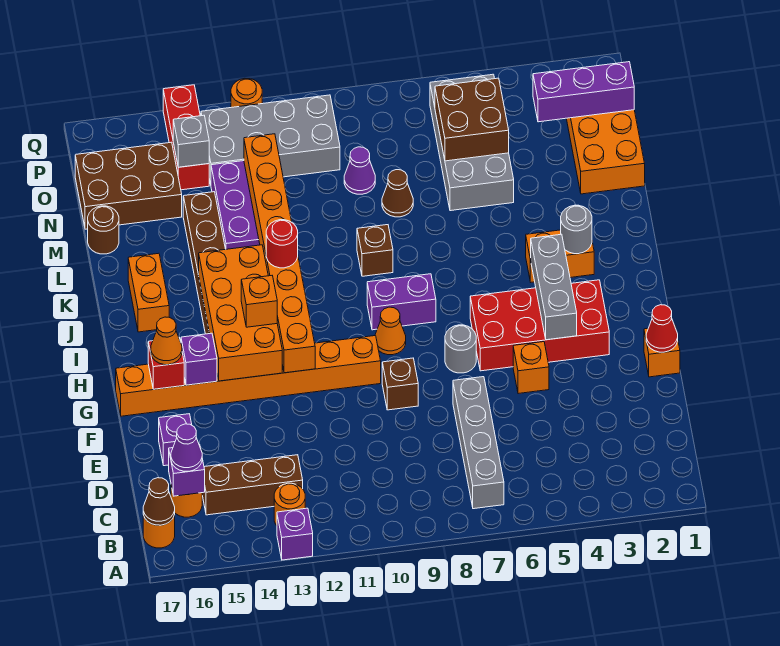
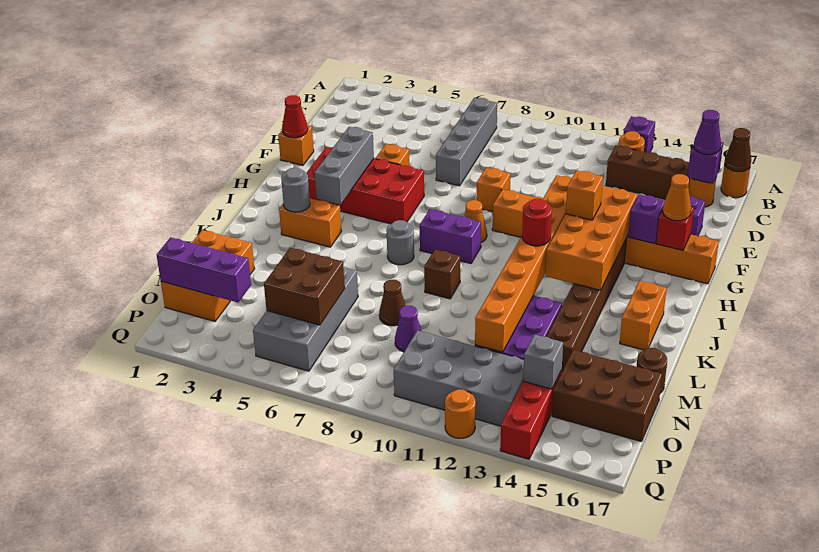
brown brick F9 level 1 -> orange brick F9 level 1
grey round brick G7 level 1 -> grey round brick J7 level 1

